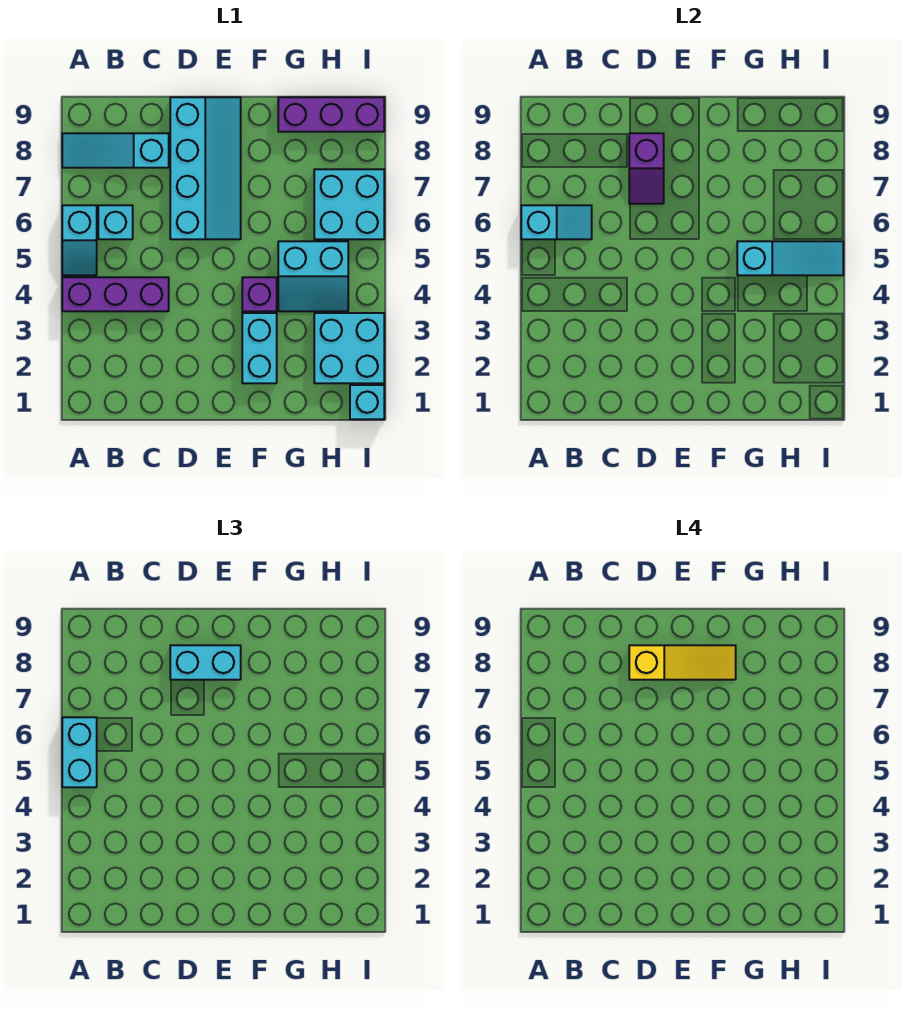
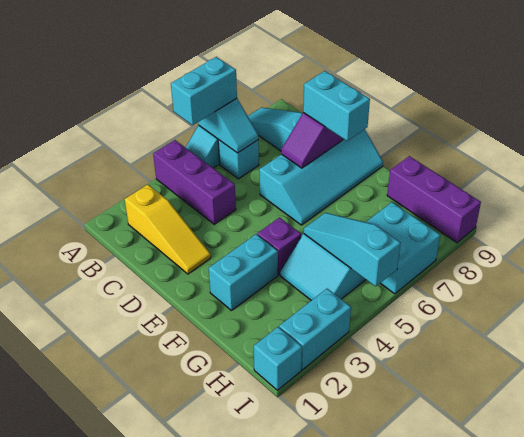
yellow slope D8:F8 level 4 top D -> yellow slope B2:D2 level 1 top B
cyan slope G5:I5 level 2 top G -> cyan slope G5:I5 level 2 top I
cyan brick H2:I3 level 1 -> cyan brick I2:I3 level 1

